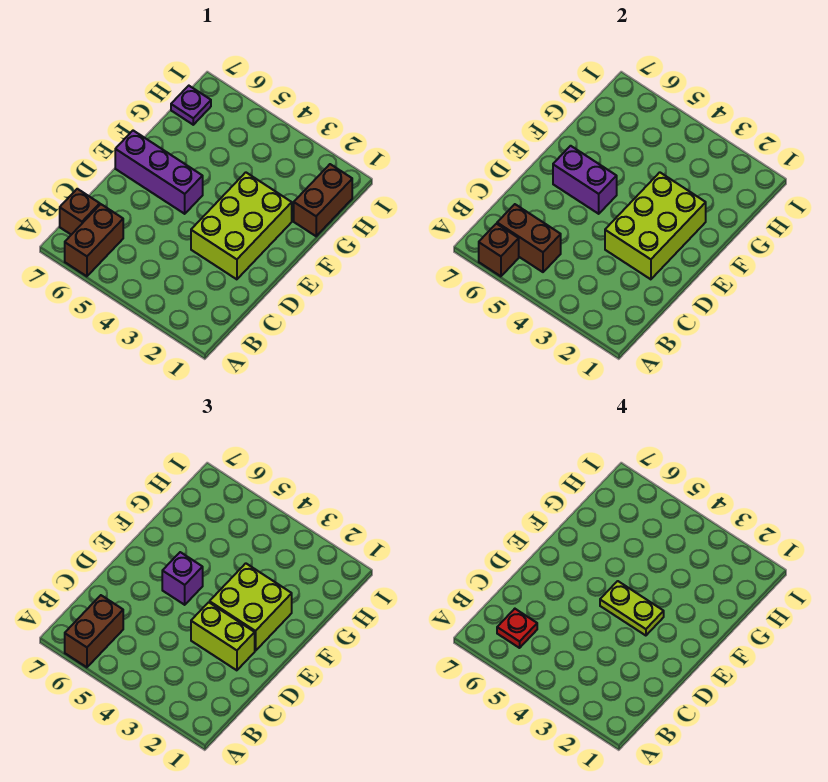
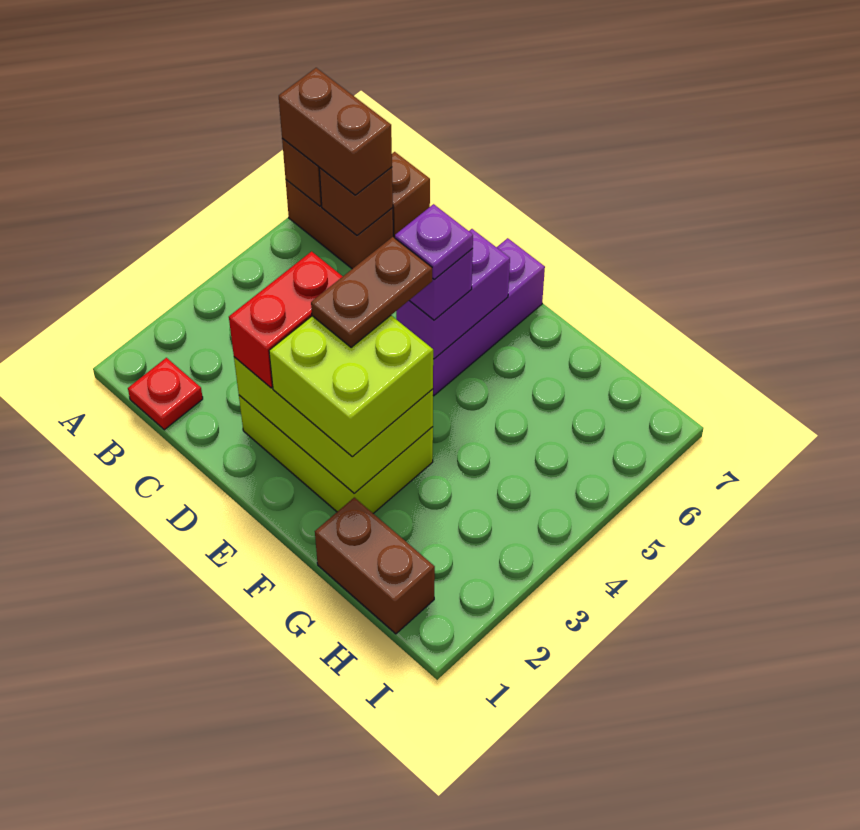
brown brick B5:B6 level 2 -> brown brick B6 level 2
red plate B6 level 4 -> red plate B1 level 1
lime brick D2:D3 level 3 -> red brick D2:D3 level 3
lime plate E3:E4 level 4 -> brown plate E3:E4 level 4
purple plate H7 level 1 -> purple plate E5 level 4

